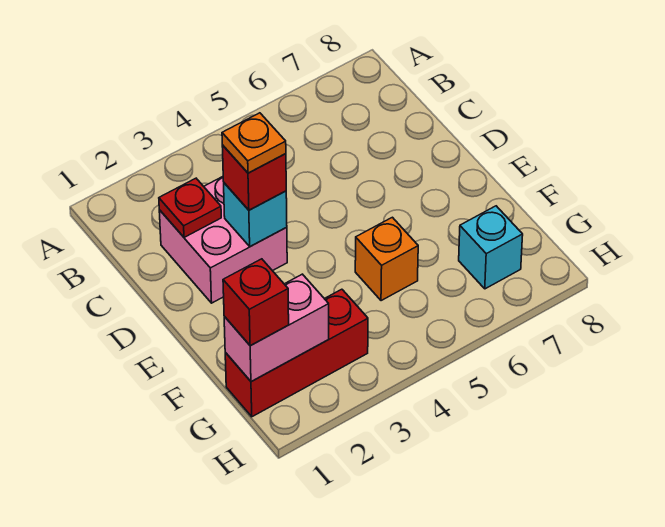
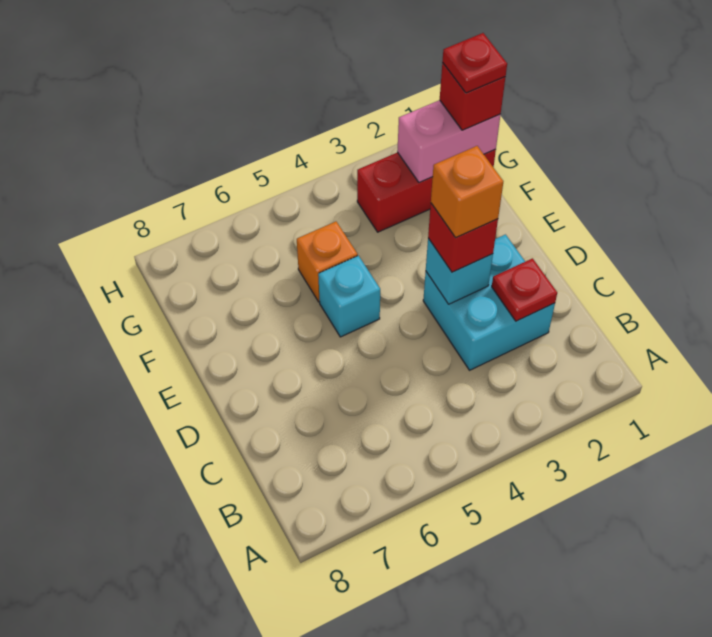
pink brick C2:D3 level 1 -> cyan brick C2:D3 level 1
orange plate D3 level 4 -> orange brick D3 level 4
none -> red plate G1 level 4
cyan brick G7 level 1 -> cyan brick E5 level 1

